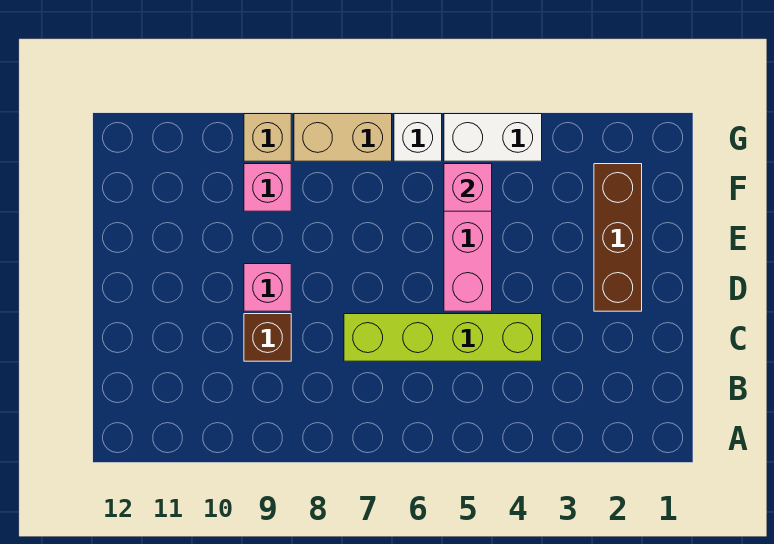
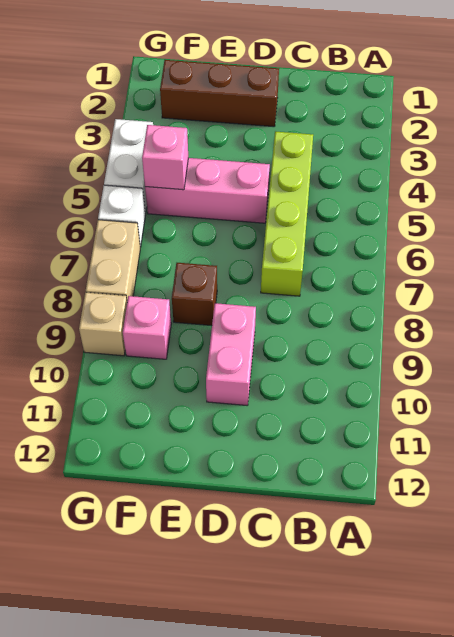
brown brick C9 level 1 -> brown brick E8 level 1
pink brick D9 level 1 -> pink brick D9:D10 level 1

